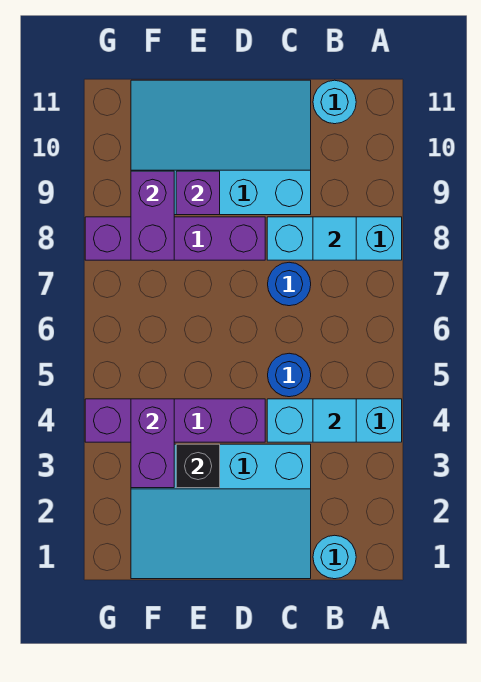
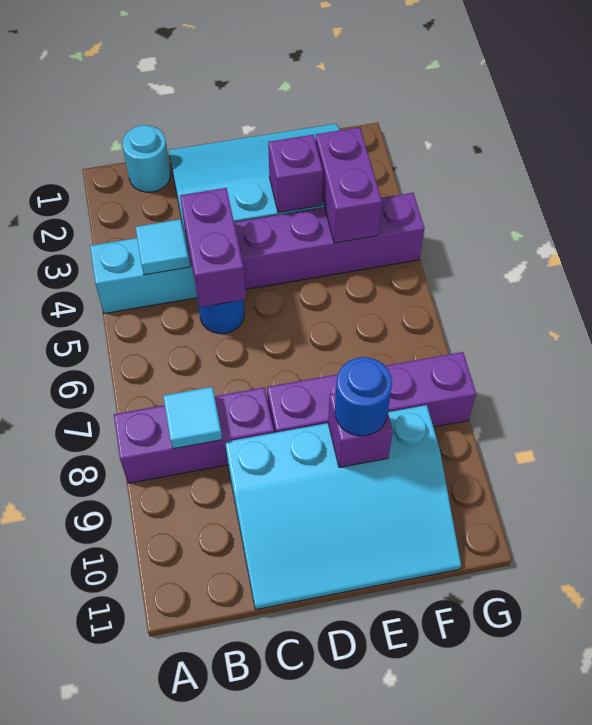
cyan brick A8:C8 level 1 -> purple brick A8:C8 level 1
cyan round brick B11 level 1 -> none
blue round brick C7 level 1 -> blue round brick E9 level 3
black brick E3 level 2 -> purple brick E3 level 2
purple brick F8:F9 level 2 -> purple brick C4:C5 level 2

